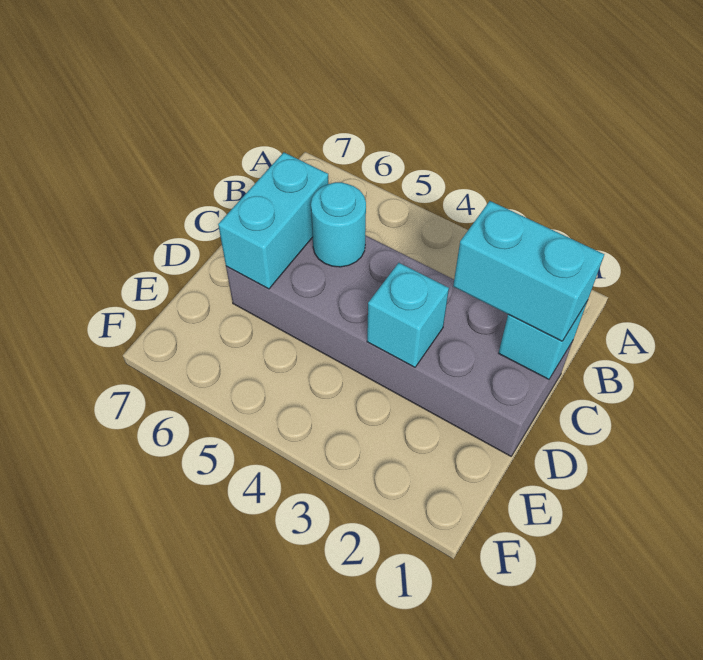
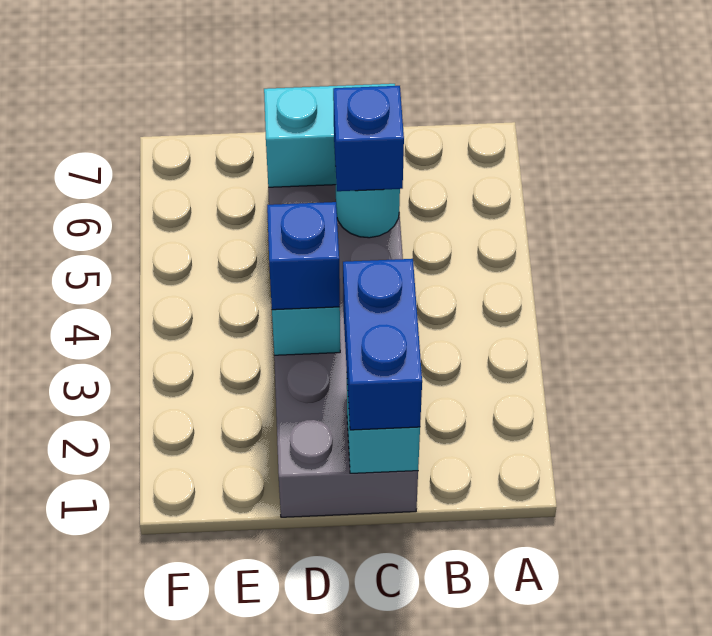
cyan brick C1:C2 level 3 -> blue brick C1:C2 level 3
none -> blue brick C5 level 3
none -> blue brick D3 level 3

